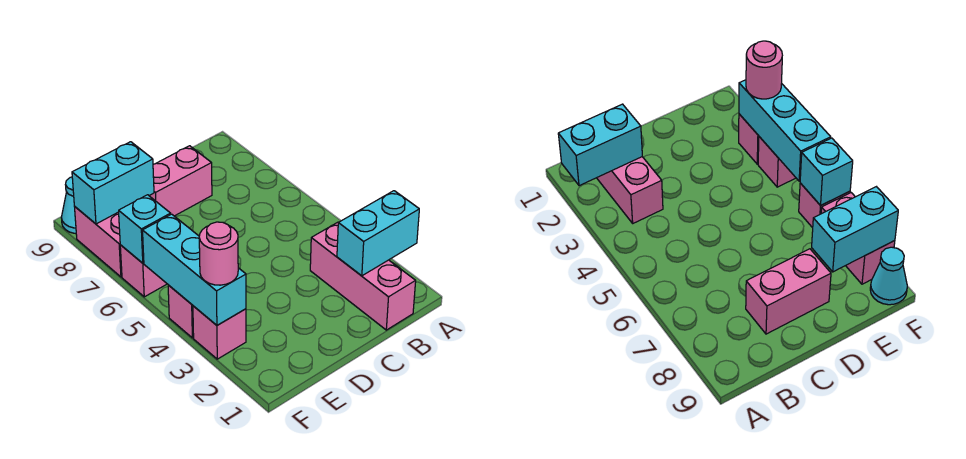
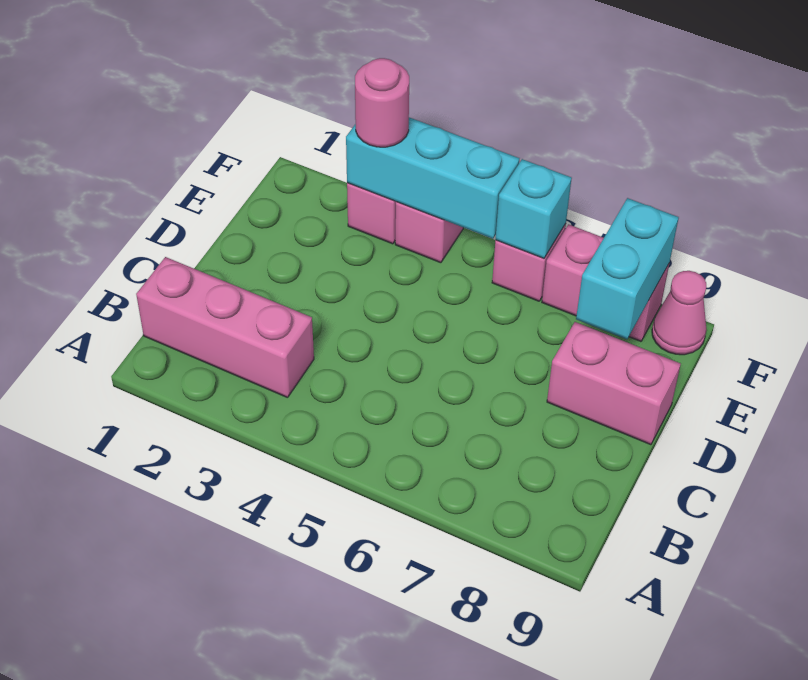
cyan brick A2:B2 level 2 -> none
pink brick C8:D8 level 1 -> pink brick D8:D9 level 1
cyan cone F9 level 1 -> pink cone F9 level 1

